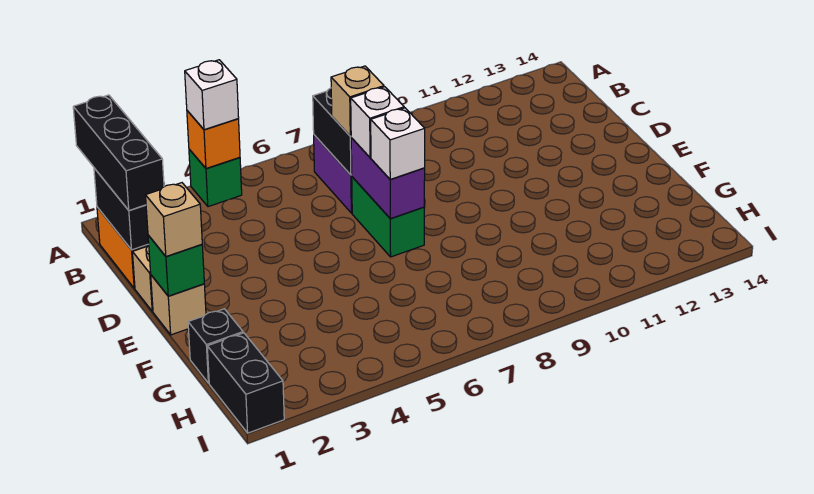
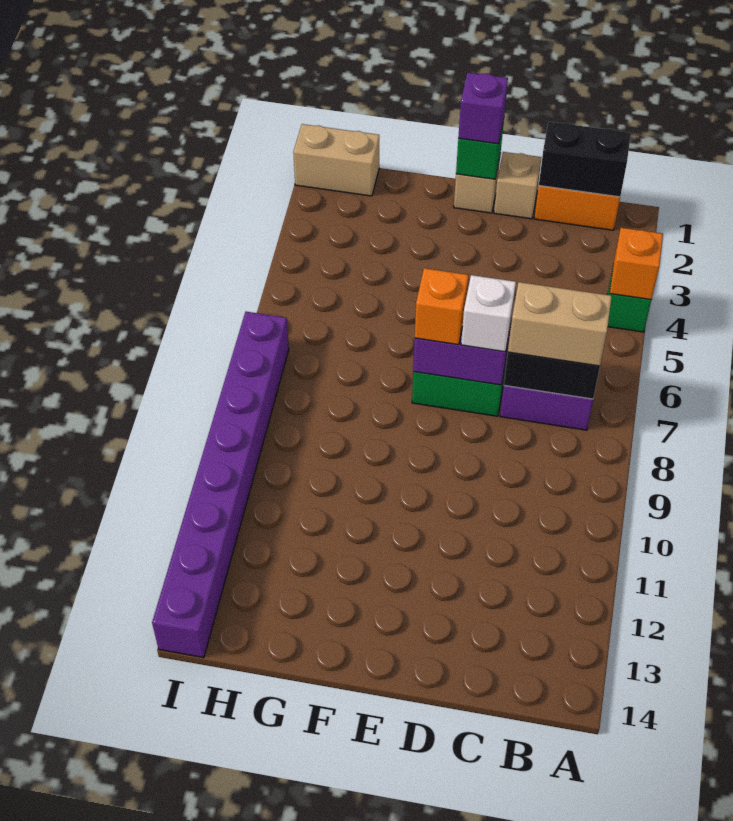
black brick A1:C1 level 3 -> none
white brick A4 level 3 -> none
tan brick C7 level 3 -> tan brick B7:C7 level 3
tan brick E1 level 3 -> purple brick E1 level 3
white brick E7 level 3 -> orange brick E7 level 3
black brick G1 level 1 -> none
black brick H1:I1 level 1 -> tan brick H1:I1 level 1
none -> purple brick I7:I14 level 1

